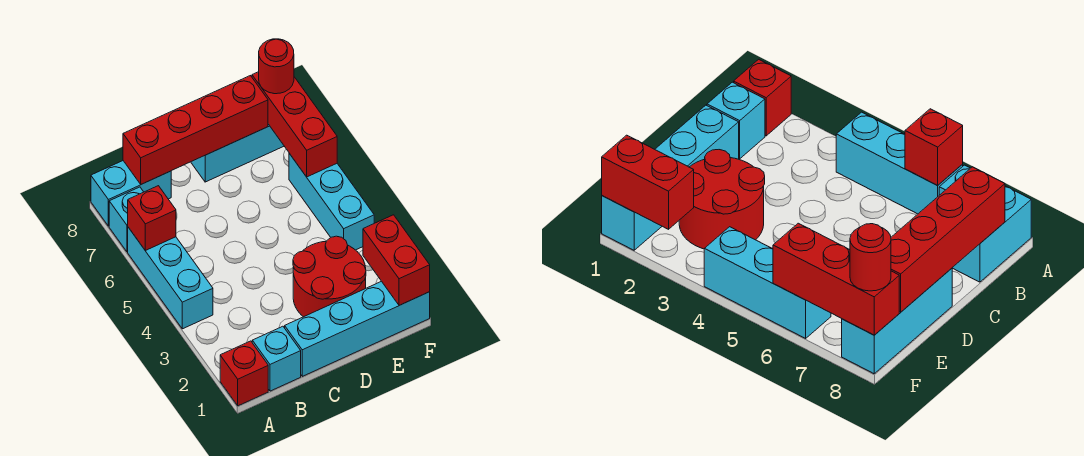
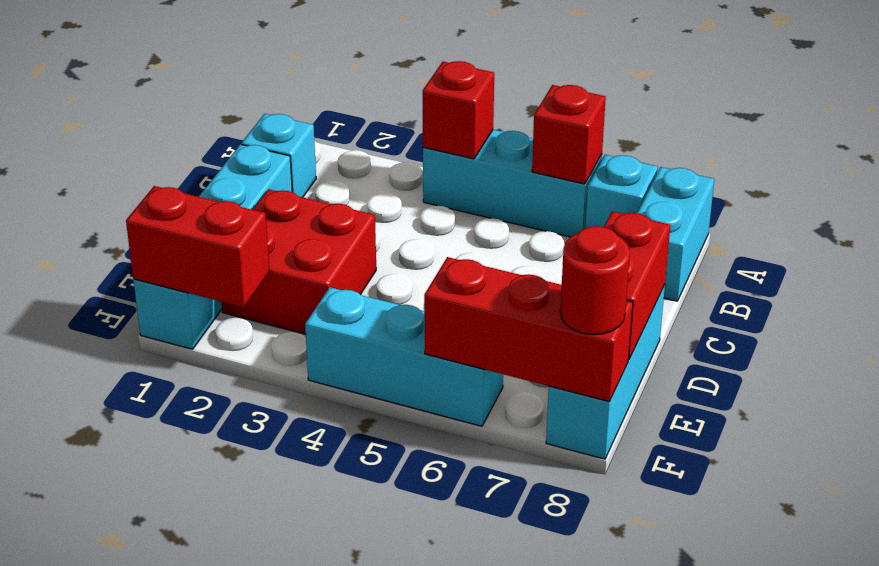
red brick A1 level 1 -> red brick A4 level 2
red brick B8:E8 level 2 -> red brick D8:E8 level 2
red round brick D2:E3 level 1 -> red brick D2:E3 level 1

